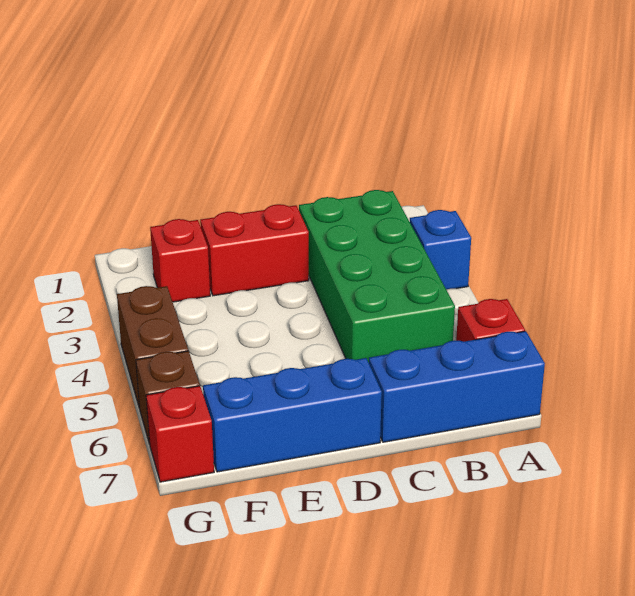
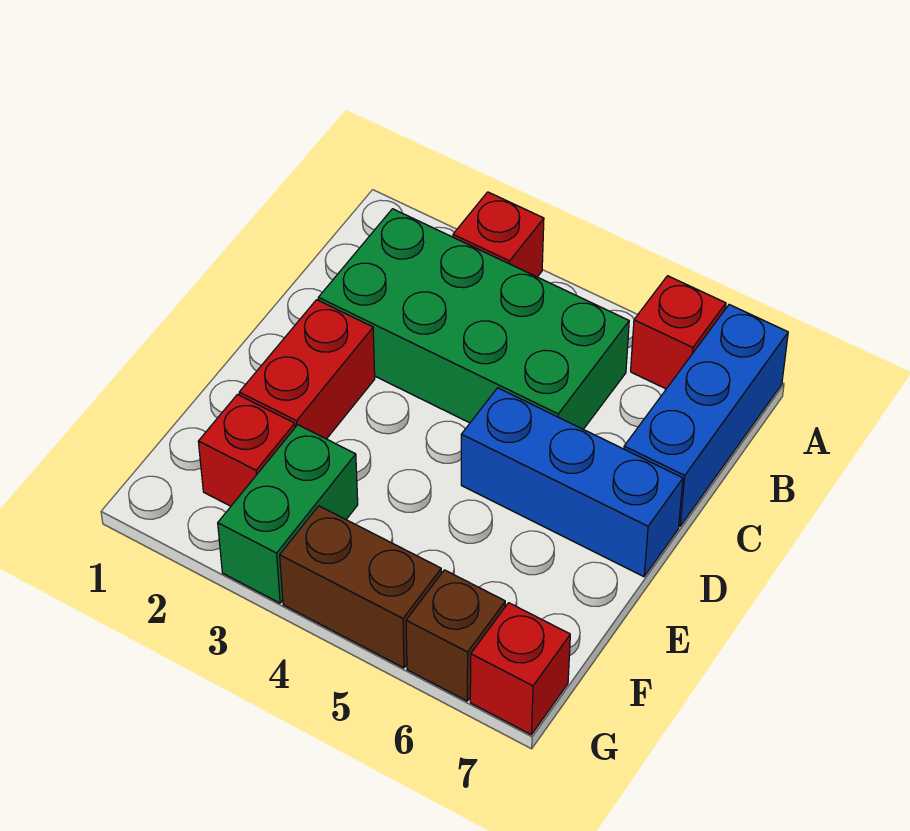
blue brick A3 level 1 -> red brick A3 level 1
blue brick D7:F7 level 1 -> blue brick D5:D7 level 1
none -> green brick F3:G3 level 1

